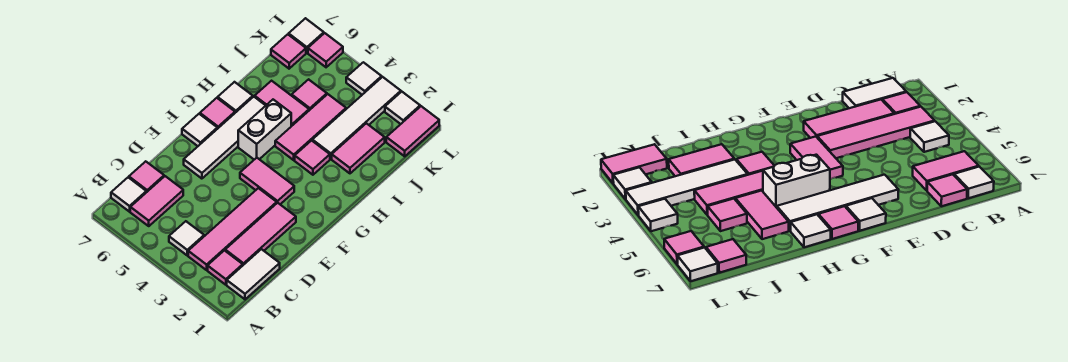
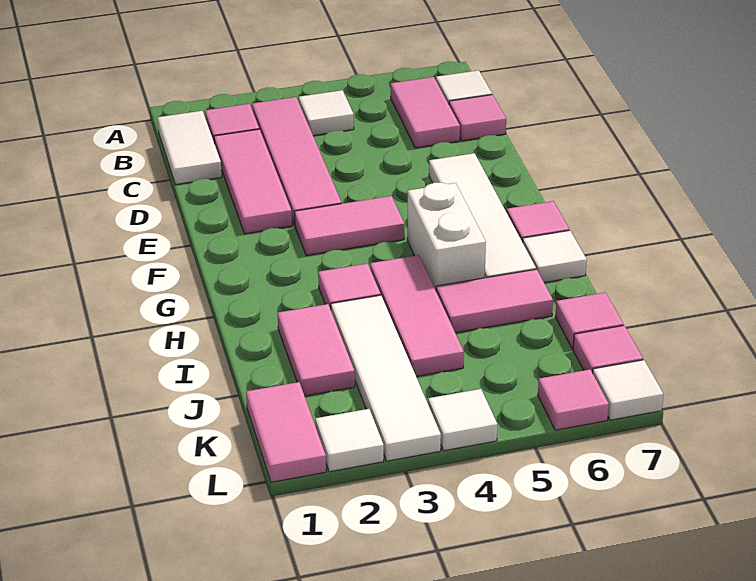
white tile F7 level 1 -> none
pink tile J5 level 1 -> pink tile J7 level 1

